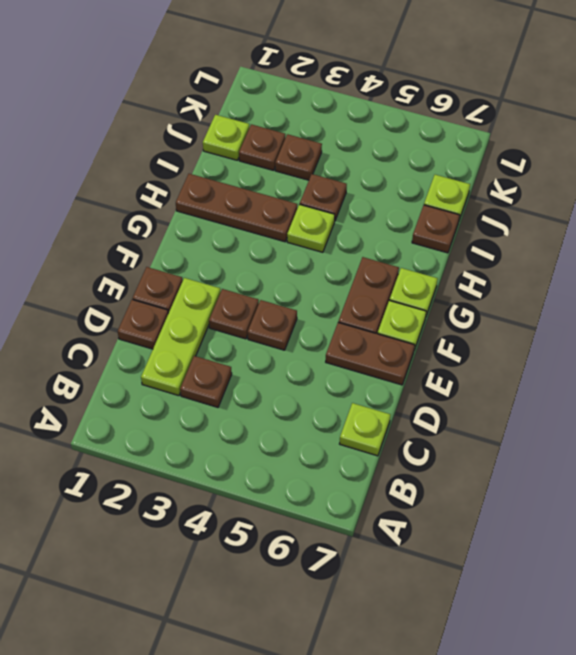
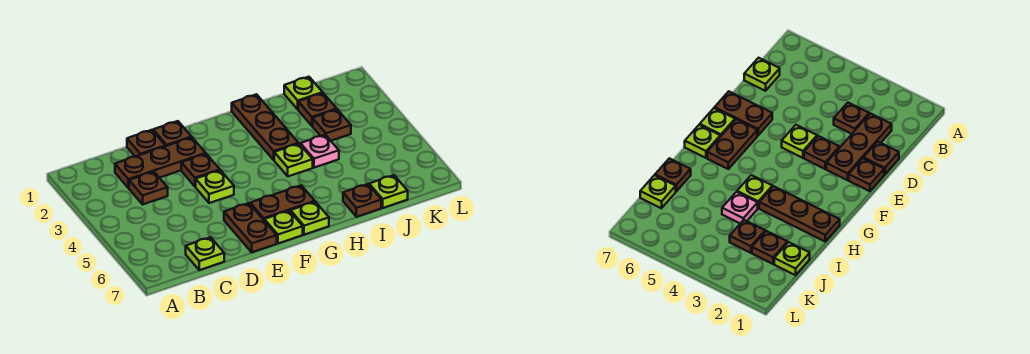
lime plate C2:E2 level 1 -> brown plate C2:E2 level 1
brown plate E4 level 1 -> lime plate E4 level 1
brown plate I4 level 1 -> pink plate I4 level 1

